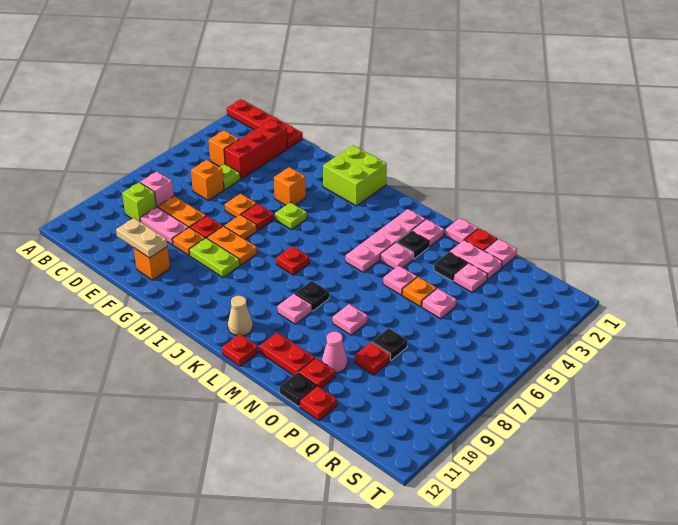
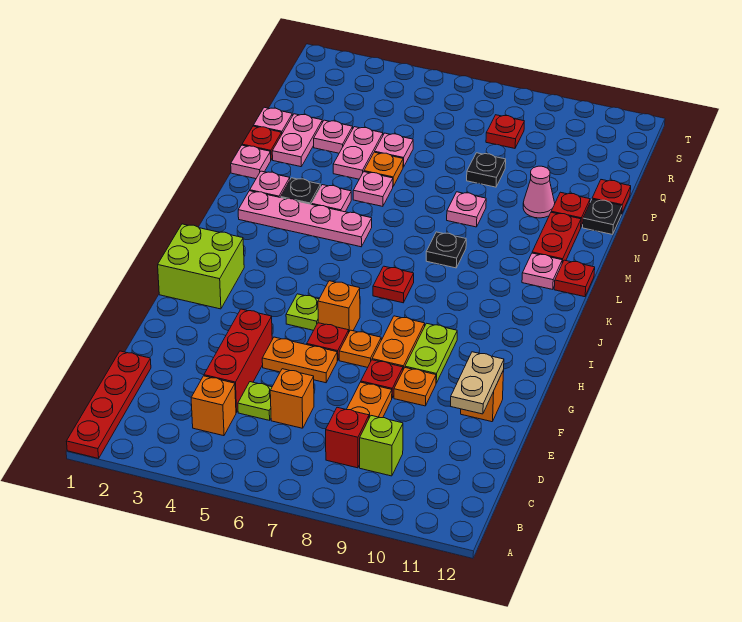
pink brick C8 level 1 -> red brick C8 level 1
red brick D2:D4 level 1 -> red brick D4:F4 level 1
pink plate D9:E9 level 1 -> pink plate O4:P4 level 1
orange plate F6 level 1 -> orange plate F5:F6 level 1
orange brick G4 level 1 -> orange brick H6 level 1
tan cone K11 level 1 -> none
pink plate L9 level 1 -> pink plate L11 level 1
black plate O3 level 1 -> none
red plate P9 level 1 -> red plate R8 level 1

